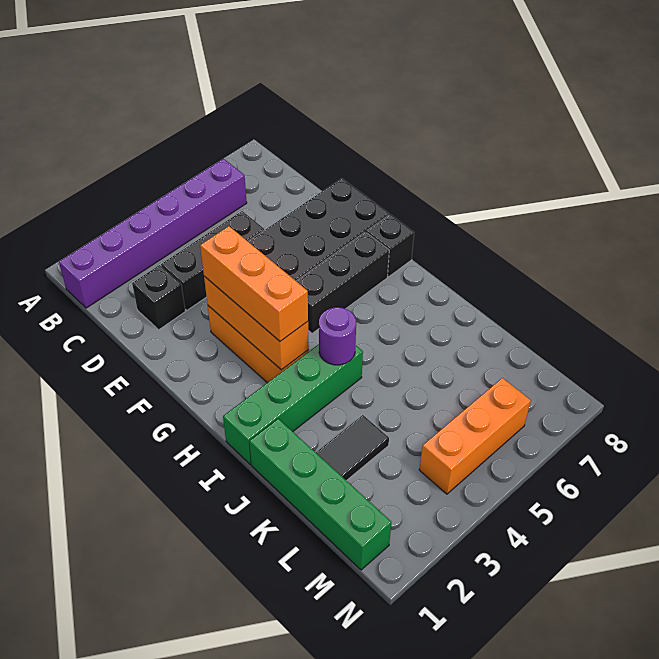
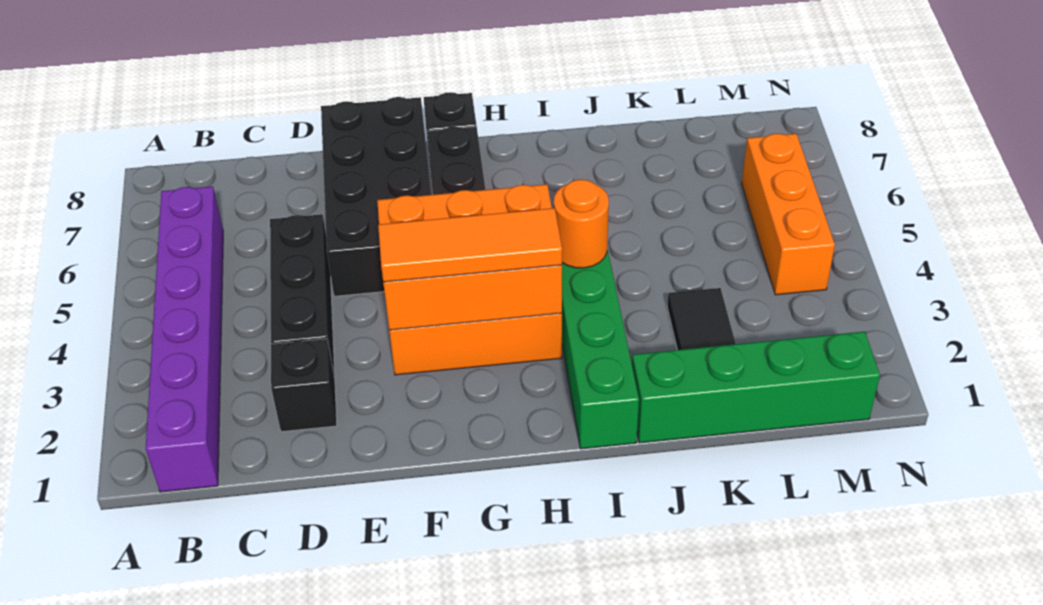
orange brick F3:H3 level 2 -> orange brick F3:H4 level 2
orange brick F3:H3 level 3 -> orange tile F3:H3 level 3
purple round brick I4 level 2 -> orange round brick I4 level 2

